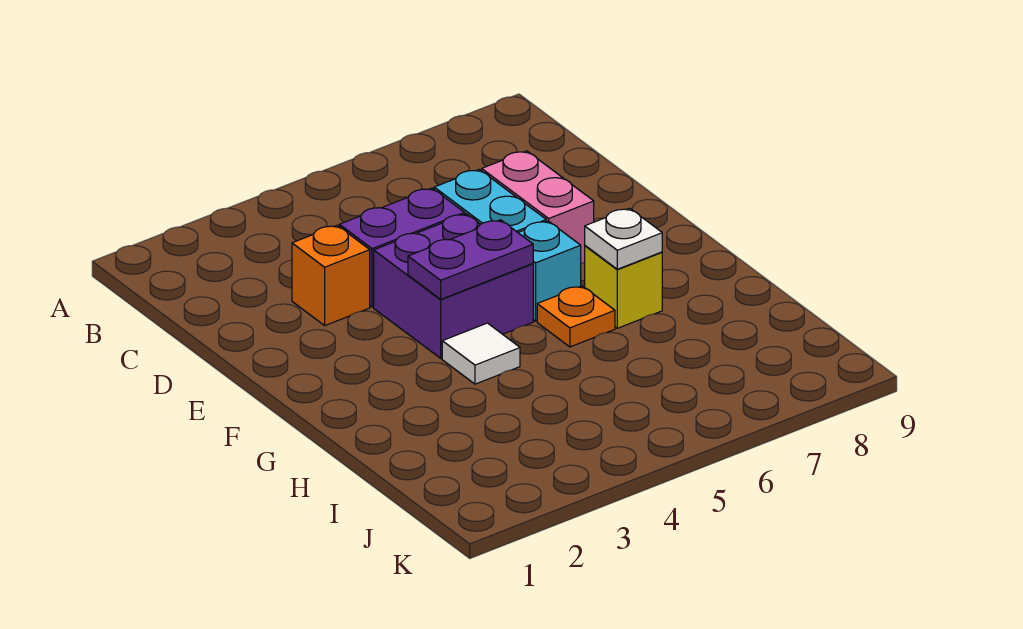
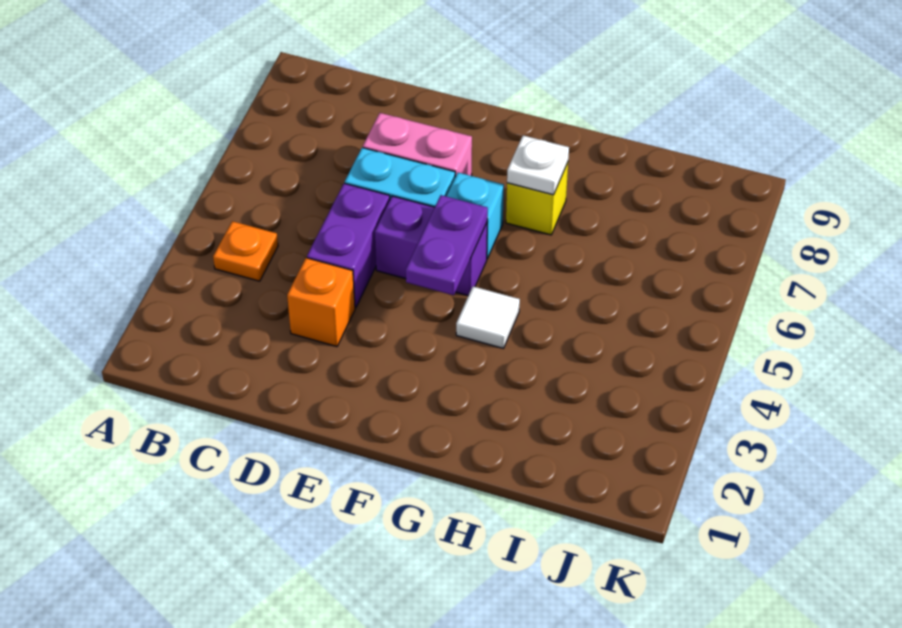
purple brick E4:F5 level 1 -> purple brick E5:F5 level 1
orange plate G6 level 1 -> orange plate B4 level 1

